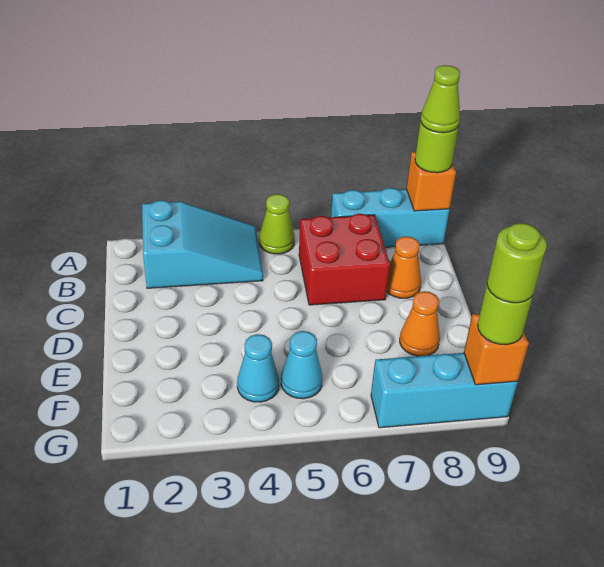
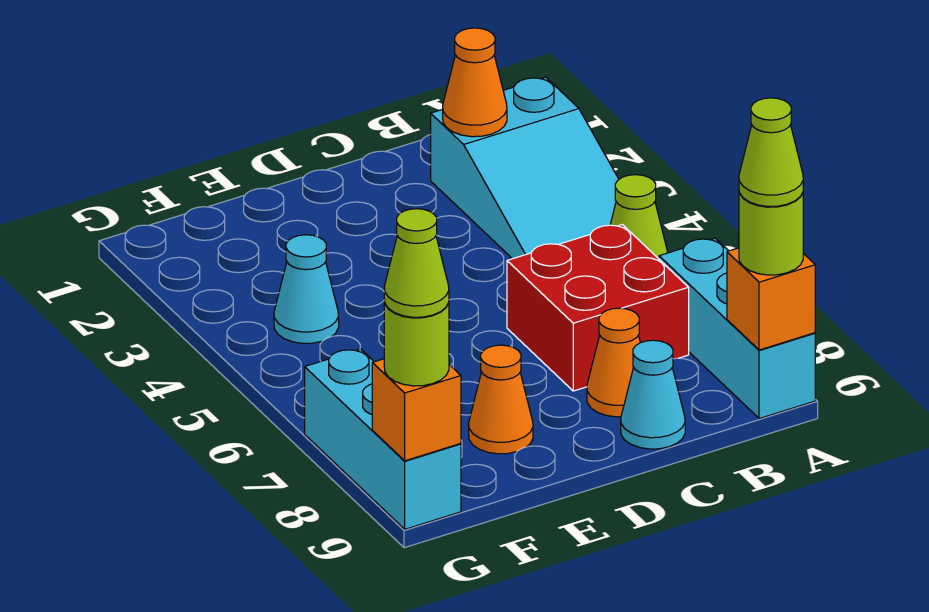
none -> orange cone B2 level 2
cyan cone F5 level 1 -> cyan cone C9 level 1
lime round brick G9 level 4 -> lime cone G9 level 4

